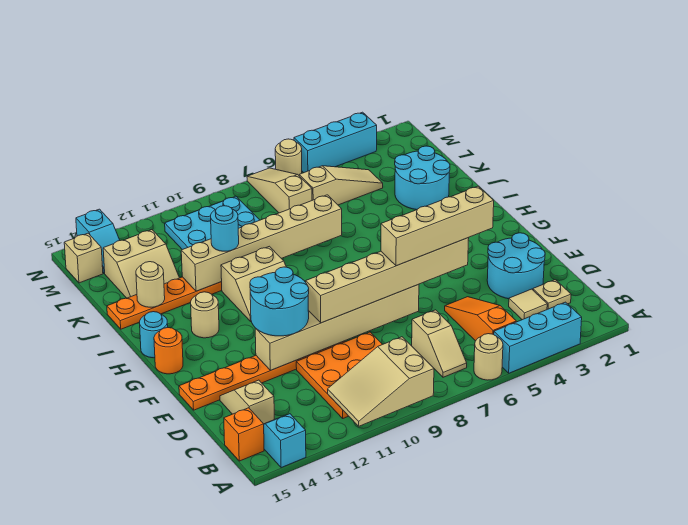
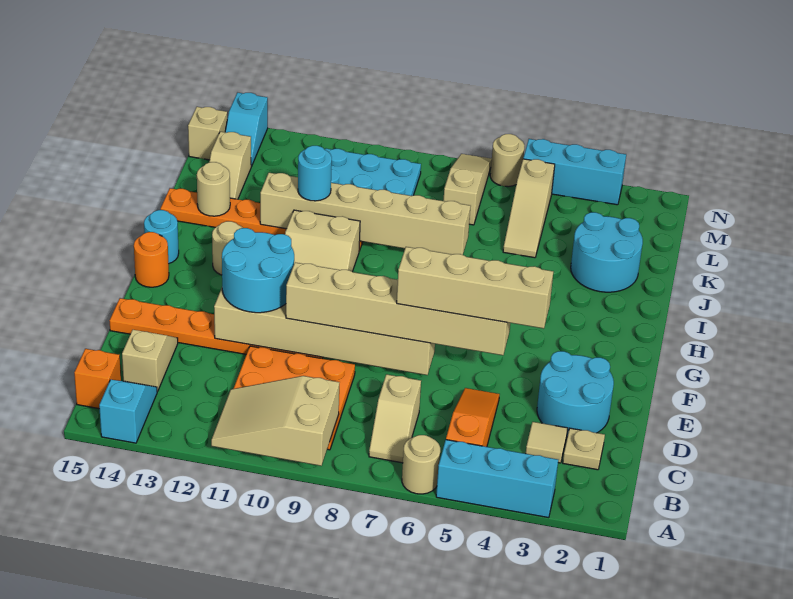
tan slope K13:L14 level 1 top L -> tan slope K14:L14 level 1 top L
tan slope L4:L6 level 1 top 6 -> tan slope K5:M5 level 1 top M

